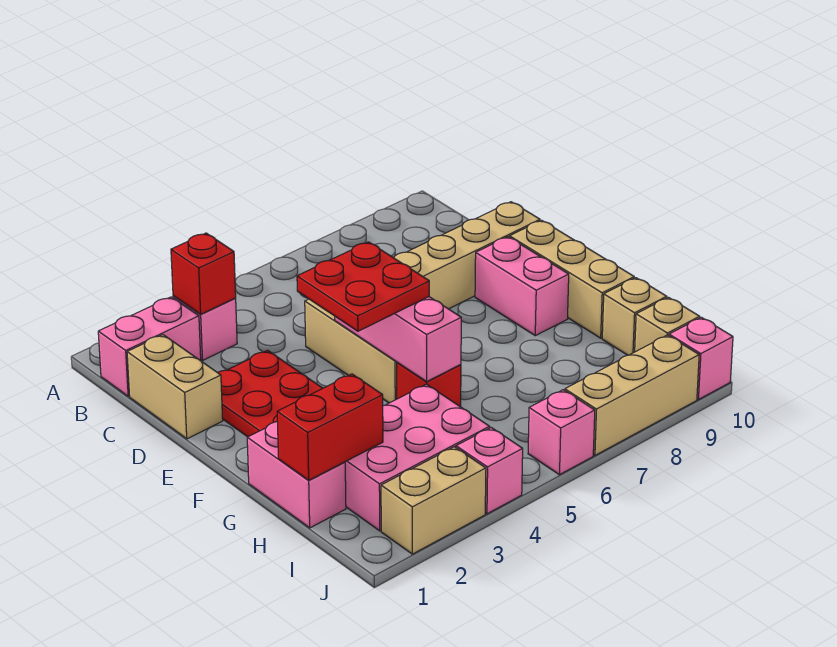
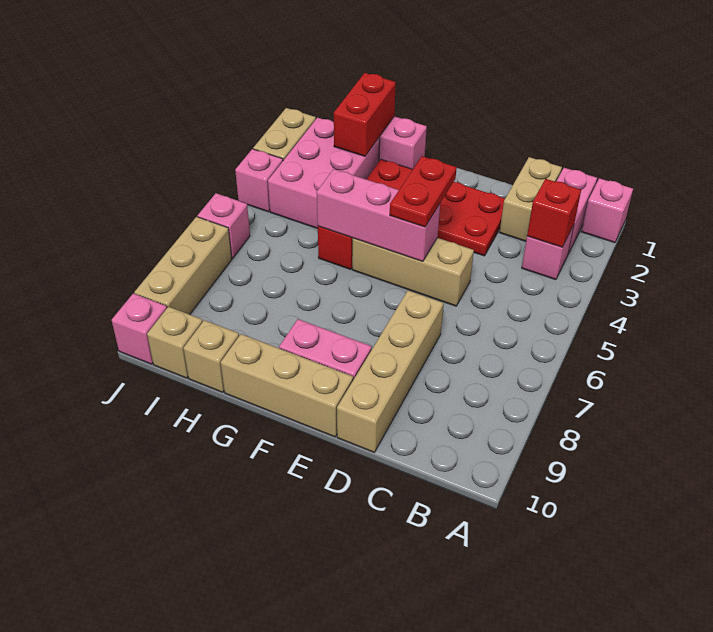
none -> pink brick A1 level 1
tan brick C1:D1 level 1 -> tan brick C1:C2 level 1
red plate E4:F5 level 3 -> red plate E4:E5 level 3

